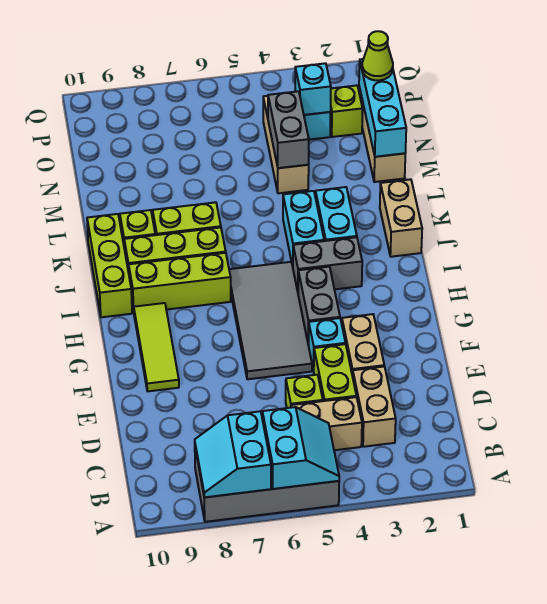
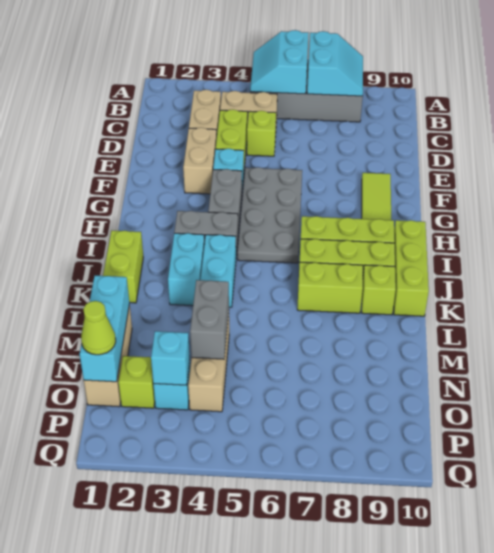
grey tile F5:I6 level 1 -> grey plate F5:I6 level 1
tan brick J1:K1 level 1 -> lime brick J1:K1 level 1

